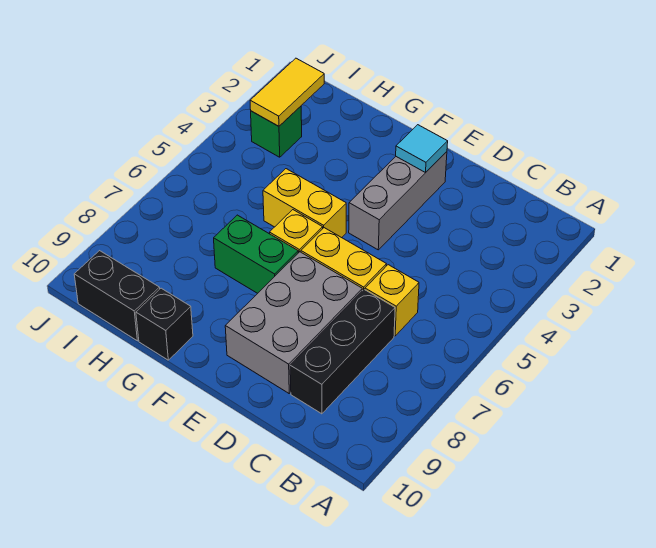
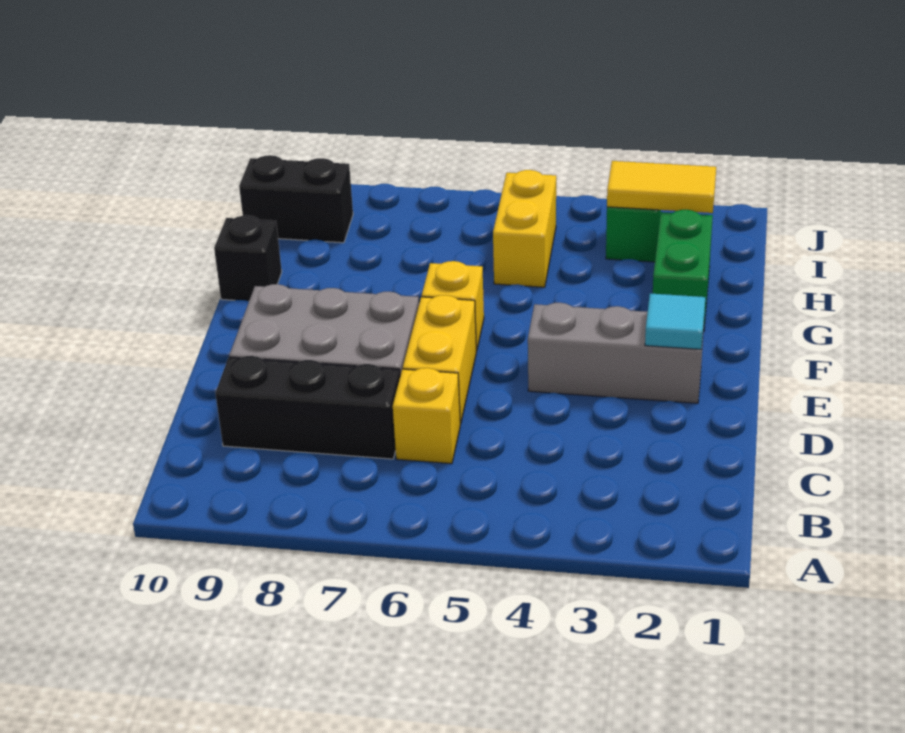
yellow brick F5:G5 level 1 -> yellow brick H5:I5 level 1
green brick F7:G7 level 1 -> green brick G2:H2 level 1
black brick H10:I10 level 1 -> black brick I9:I10 level 1

